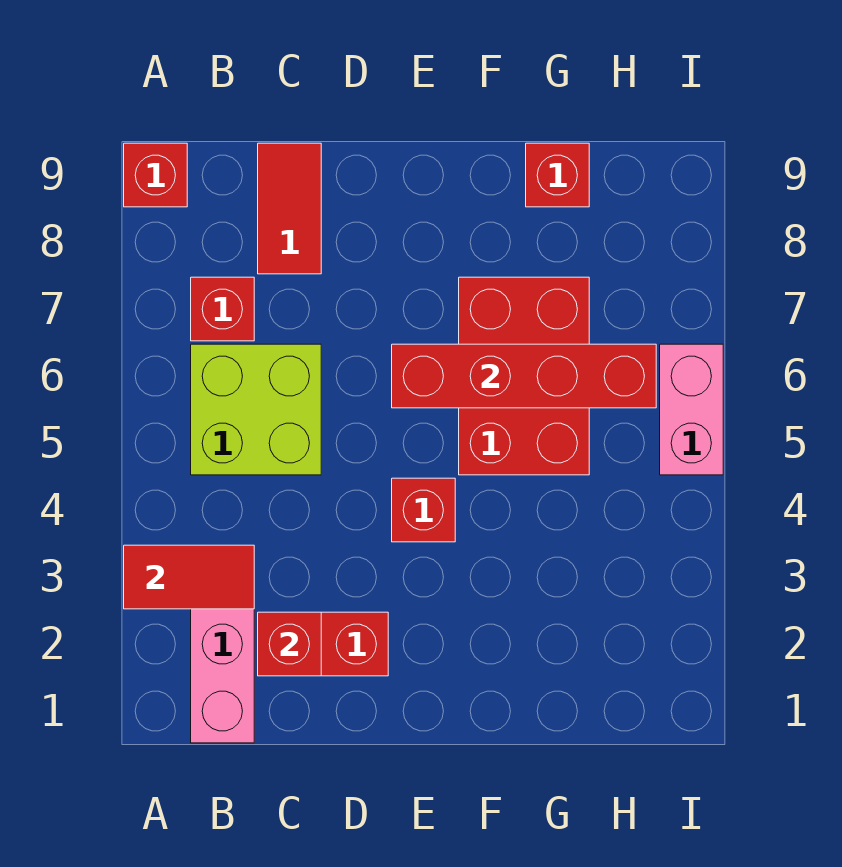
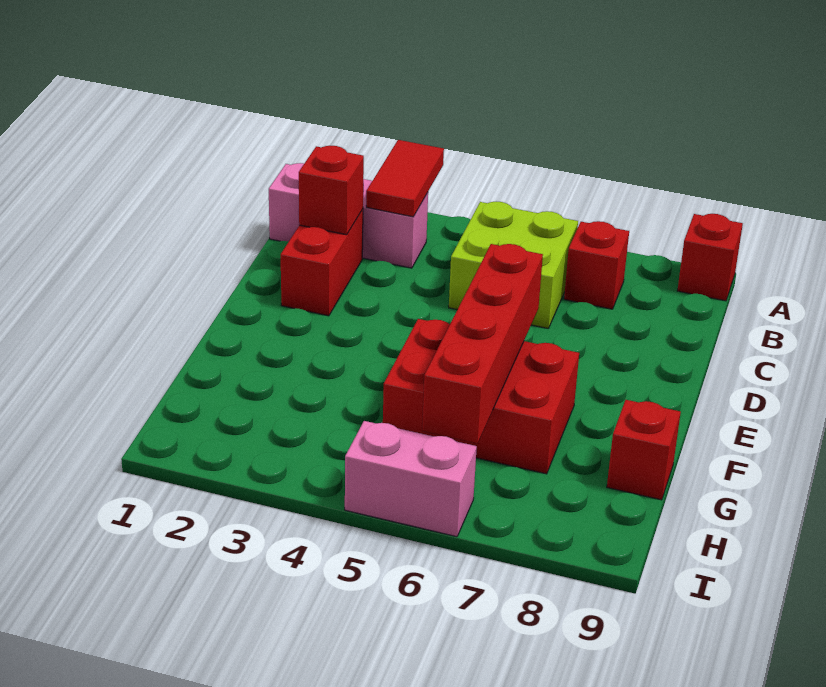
red tile C8:C9 level 1 -> none
red brick E4 level 1 -> none

